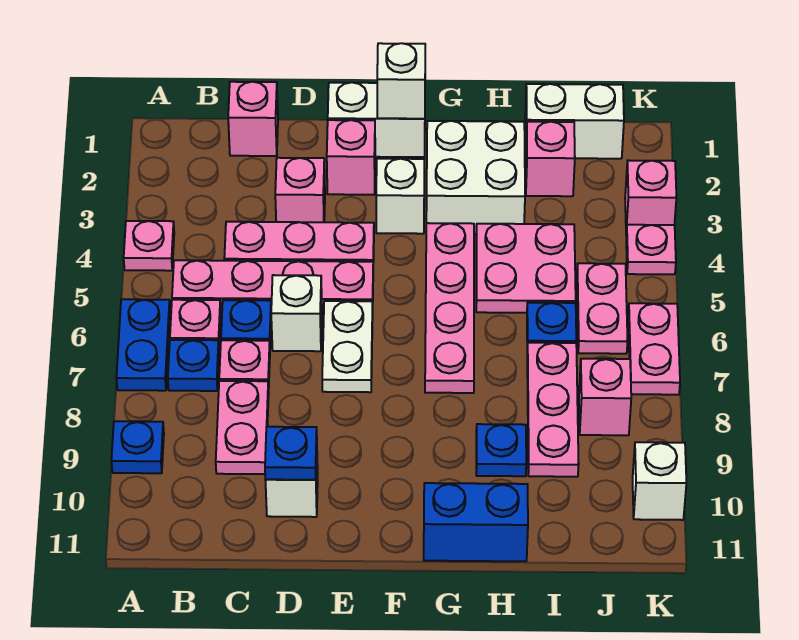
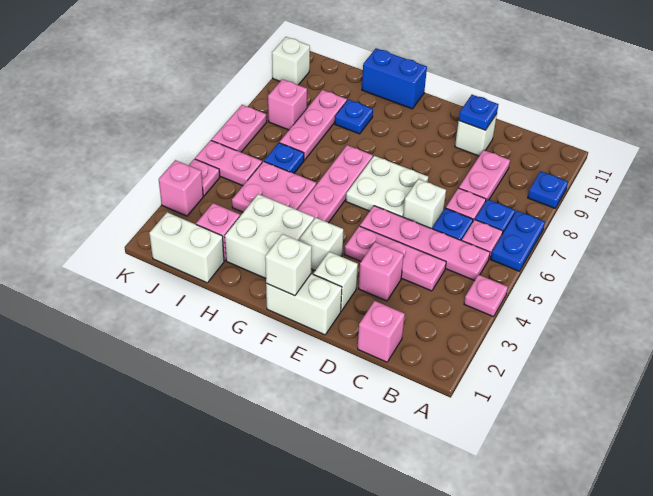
pink brick E2 level 1 -> white brick E2 level 1
white plate E6:E7 level 1 -> white plate E6:F7 level 1
pink plate J5:J6 level 1 -> pink plate J5:K5 level 1

